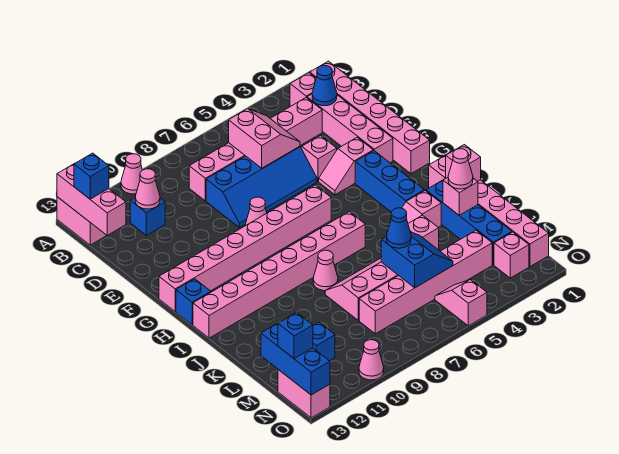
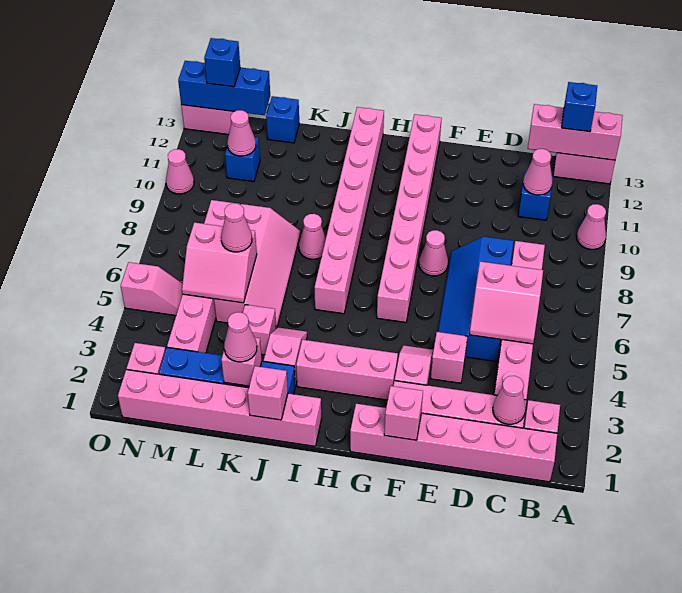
blue cone C2 level 2 -> pink cone C2 level 2
none -> pink brick F1 level 2
blue brick G3:I3 level 1 -> pink brick G3:I3 level 1
blue brick H13 level 1 -> blue brick L13 level 1
blue slope L5:M6 level 2 top 6 -> pink slope L5:M6 level 2 top 6
blue cone L6 level 3 -> pink cone L6 level 3
none -> pink cone M11 level 2

